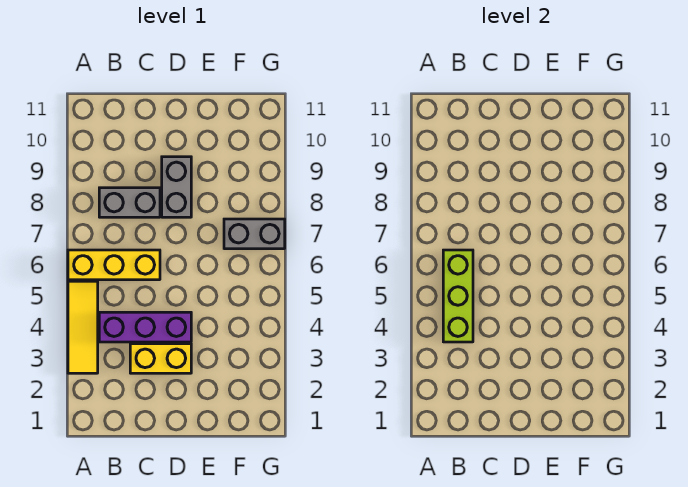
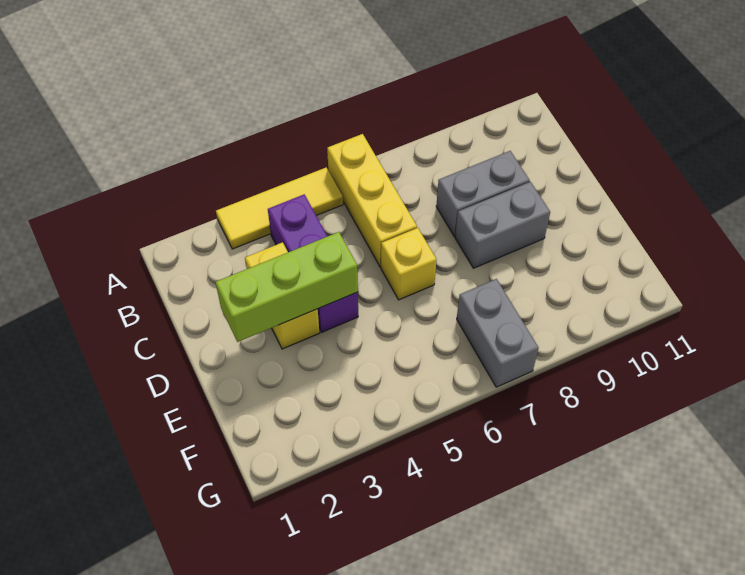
lime brick B4:B6 level 2 -> lime brick D2:D4 level 2
grey brick B8:C8 level 1 -> grey brick C8:C9 level 1
none -> yellow brick D6 level 1

